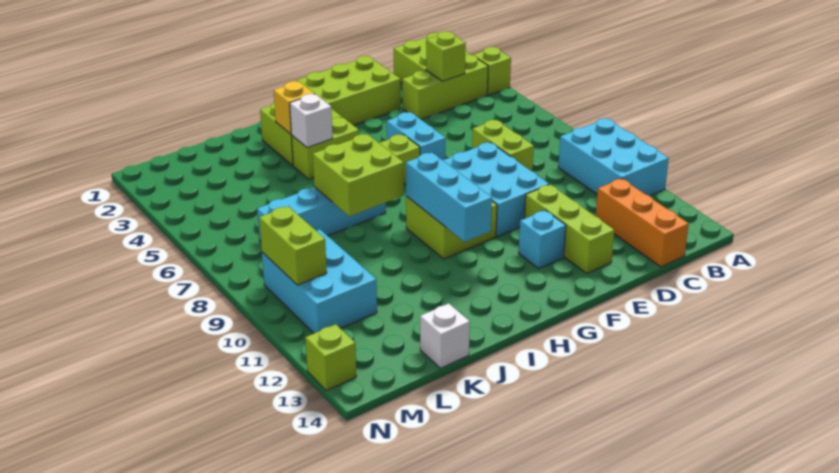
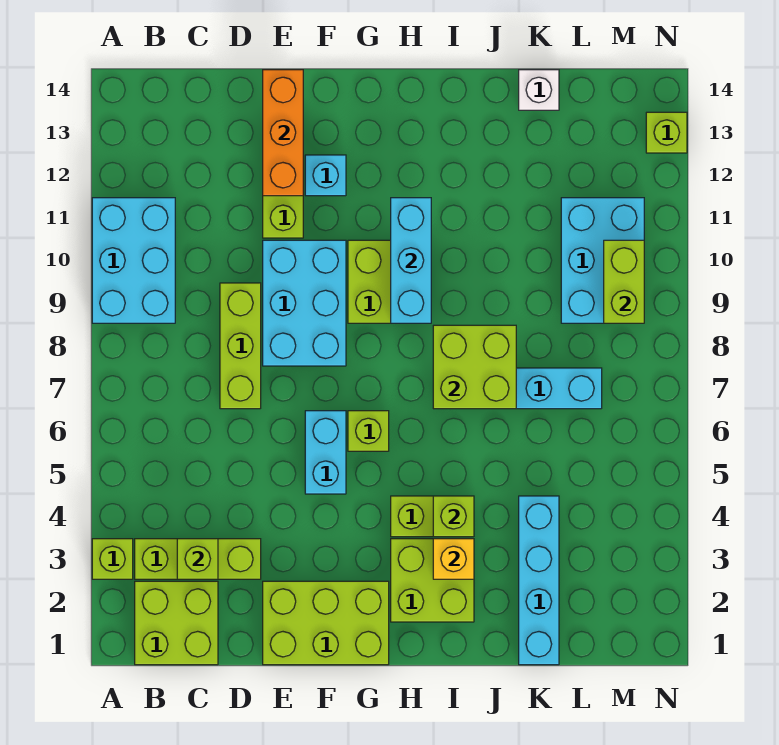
orange brick C12:C14 level 1 -> orange brick E12:E14 level 2
lime brick D7:D8 level 1 -> lime brick D7:D9 level 1
white brick I4 level 2 -> lime brick I4 level 2
none -> cyan brick K1:K4 level 1

